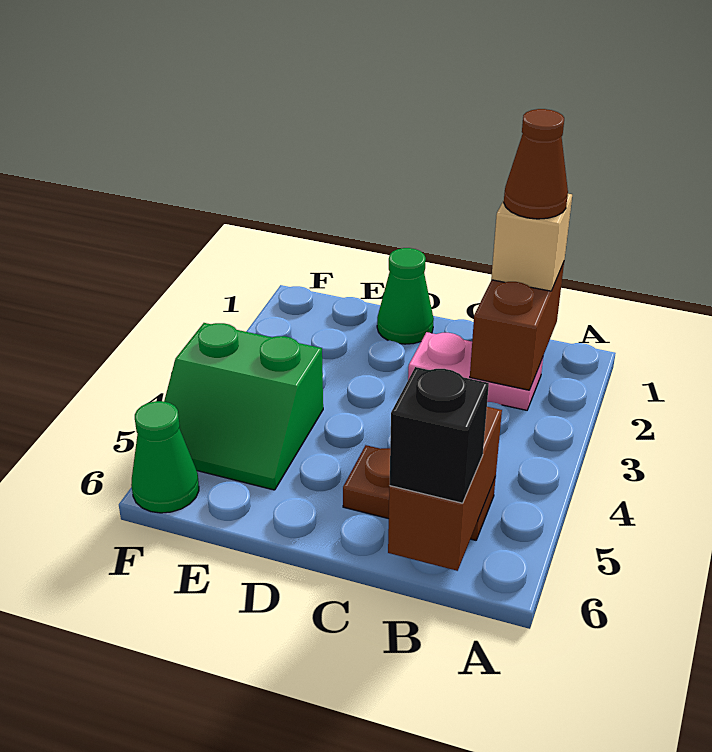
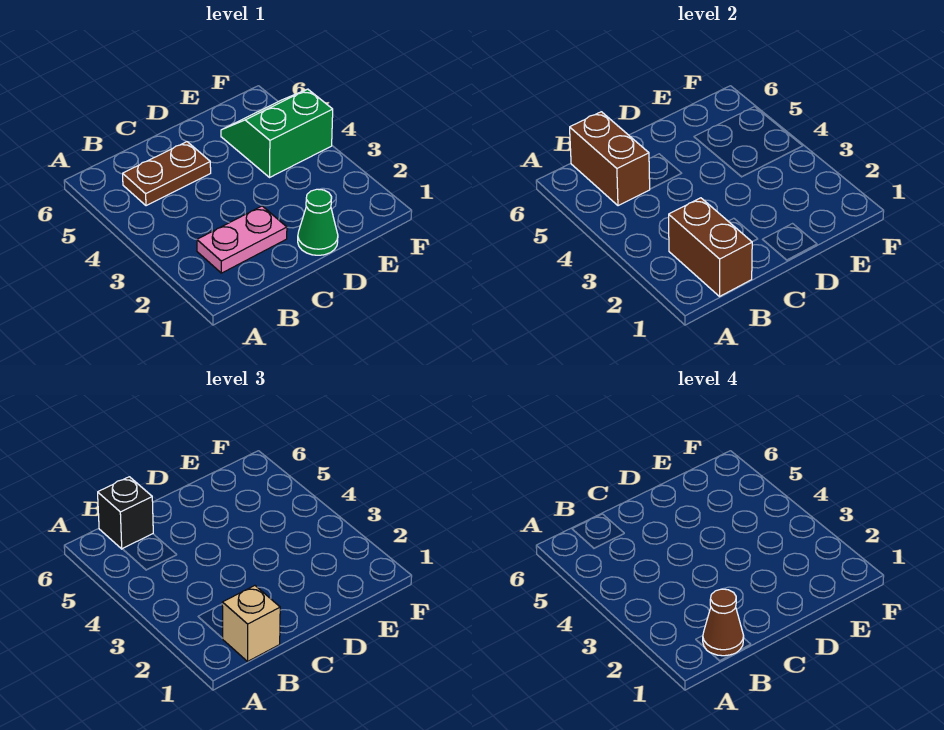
green cone F6 level 1 -> none

